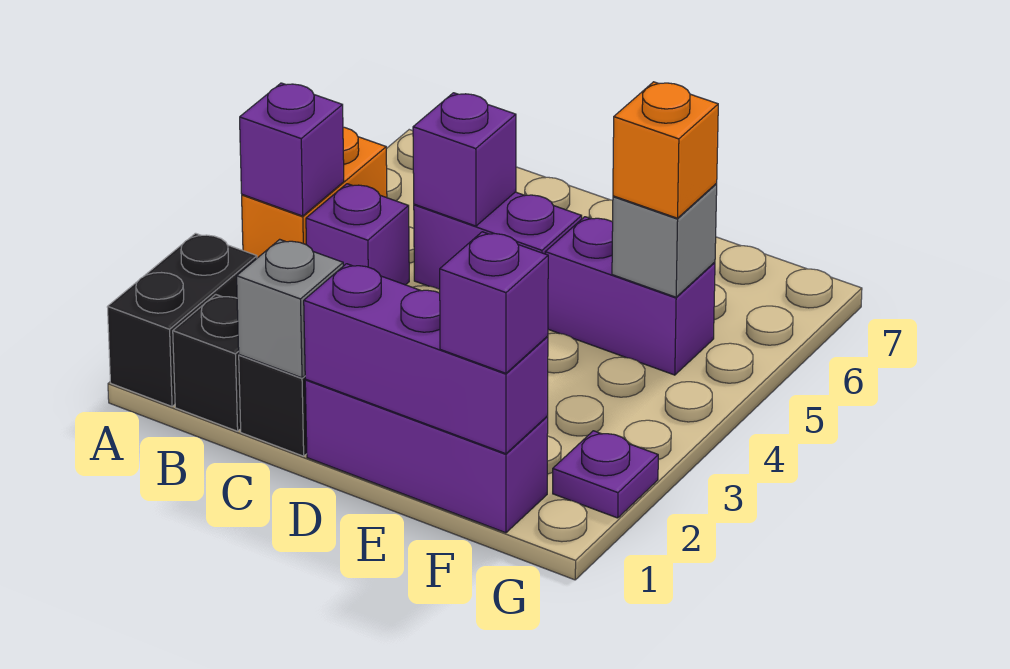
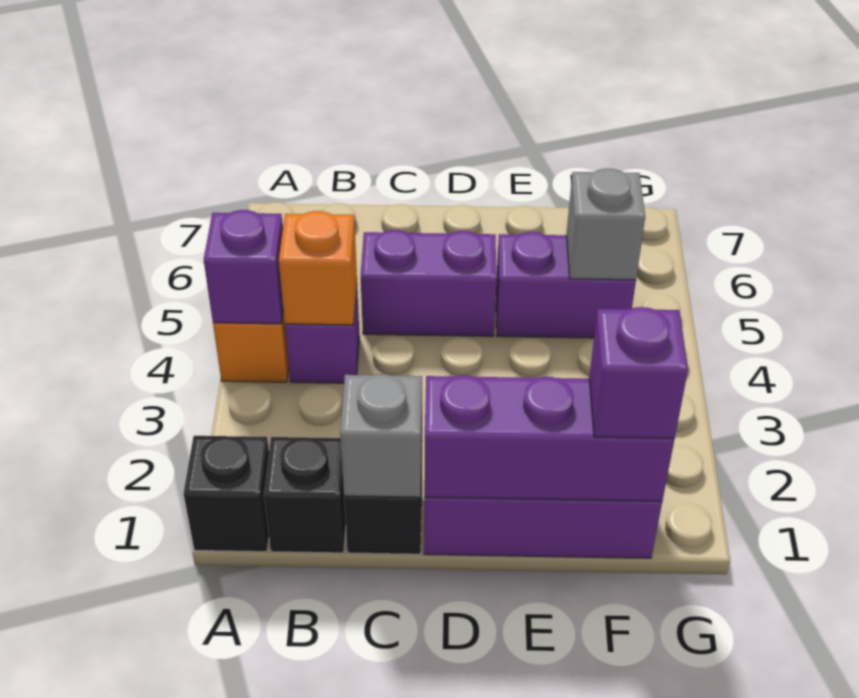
black brick A1:A2 level 1 -> black brick A1 level 1
purple brick C5 level 2 -> none
orange brick F5 level 3 -> orange brick B4 level 2
purple plate G2 level 1 -> none

